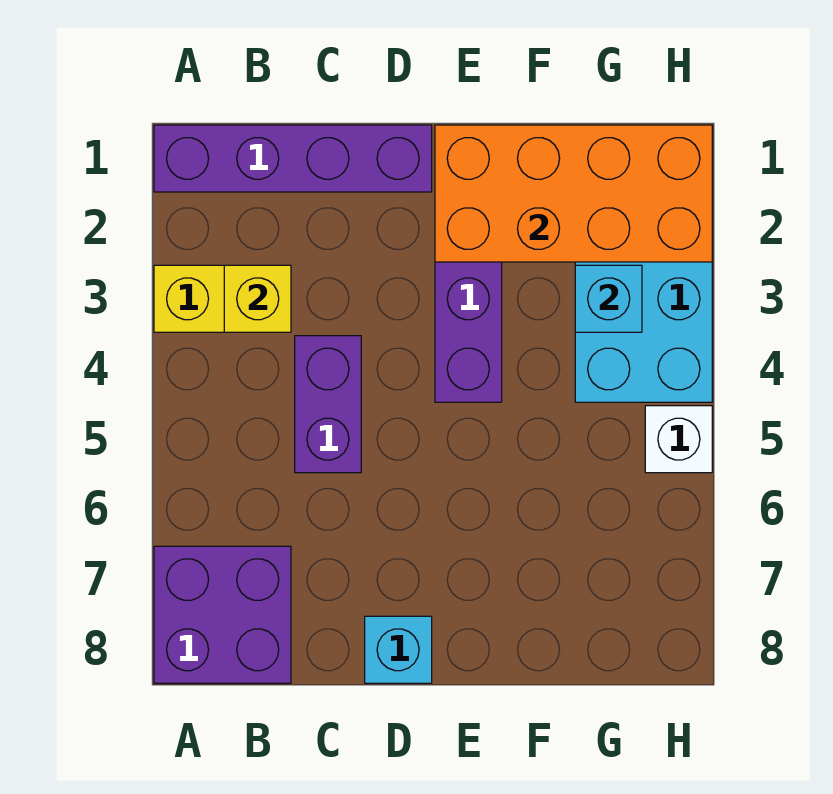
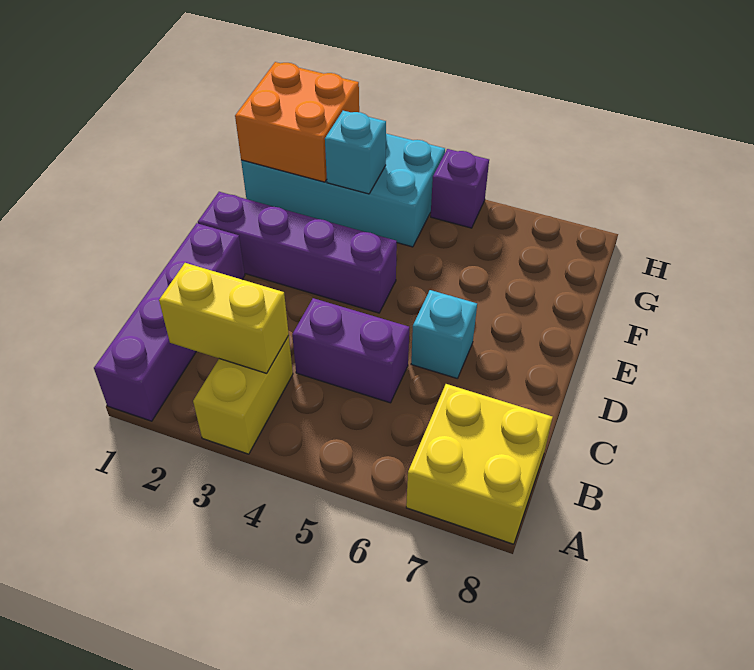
purple brick A7:B8 level 1 -> yellow brick A7:B8 level 1
yellow brick B3 level 2 -> yellow brick B2:B3 level 2
cyan brick D8 level 1 -> cyan brick D6 level 1
orange brick E1:H2 level 2 -> orange brick G1:H2 level 2
white brick H5 level 1 -> purple brick H5 level 1

